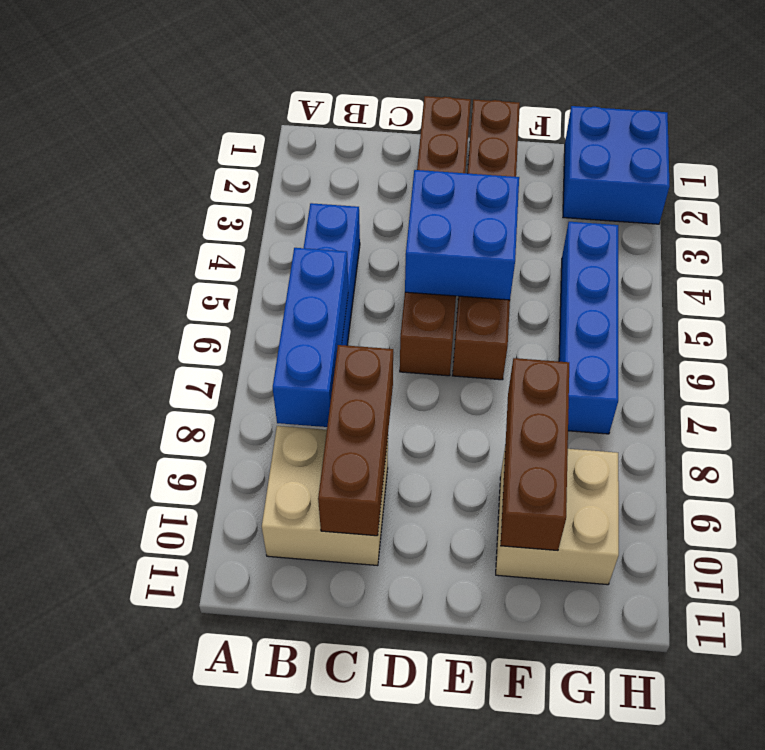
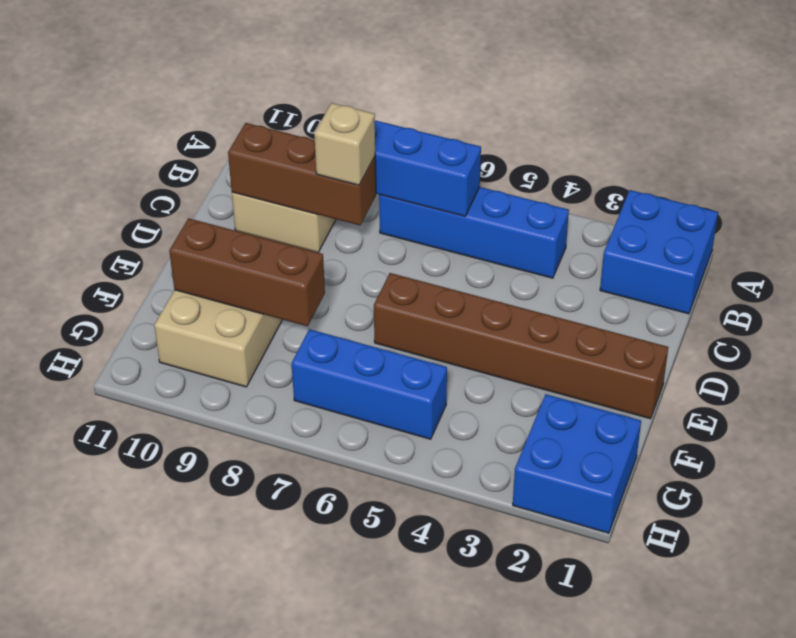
none -> tan brick C8 level 3
brown brick D1:D6 level 1 -> none
blue brick D4:E5 level 2 -> blue brick A1:B2 level 1
blue brick G4:G7 level 1 -> blue brick G5:G7 level 1

